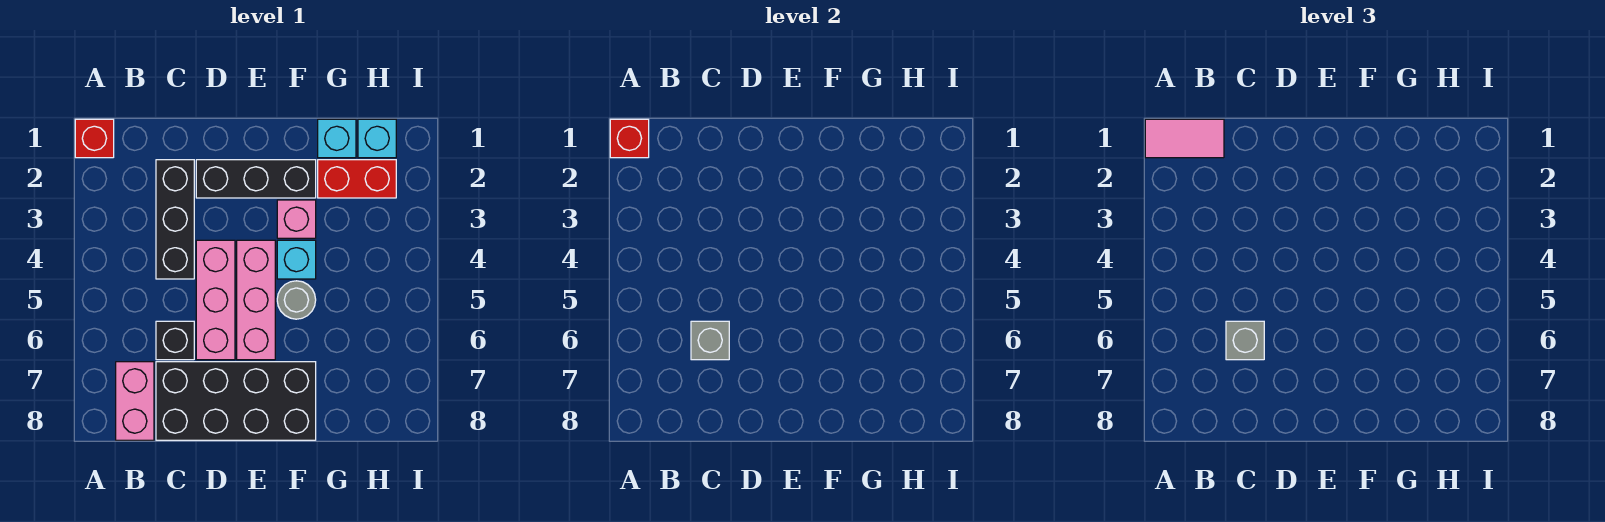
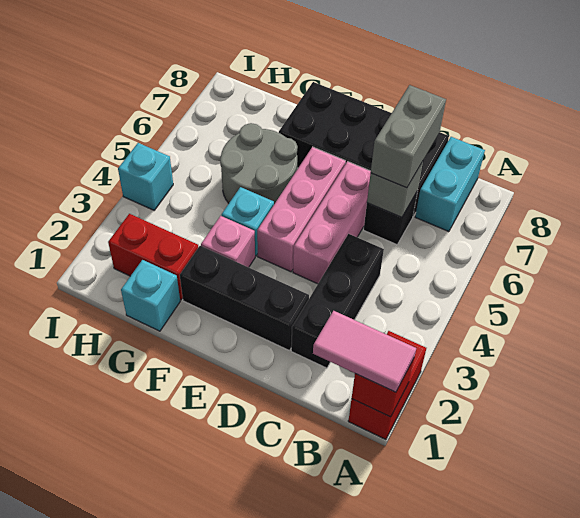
red brick A1 level 1 -> red brick A1:A2 level 1
pink brick B7:B8 level 1 -> cyan brick B7:B8 level 1
grey brick C6 level 3 -> grey brick C6:C7 level 3
grey round brick F5 level 1 -> grey round brick F5:G6 level 1
cyan brick H1 level 1 -> cyan brick I4 level 1

